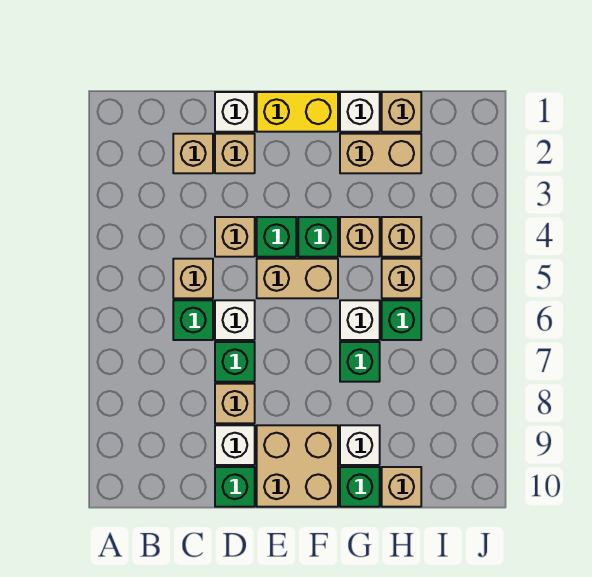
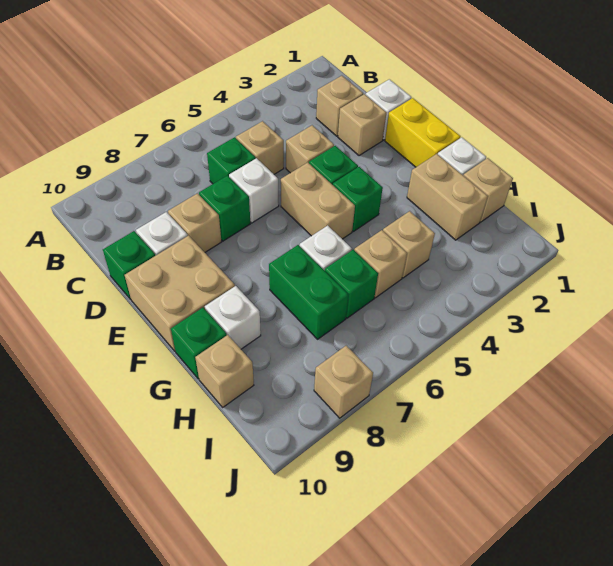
tan brick G4 level 1 -> tan brick J8 level 1
green brick G7 level 1 -> green brick G7:H7 level 1

